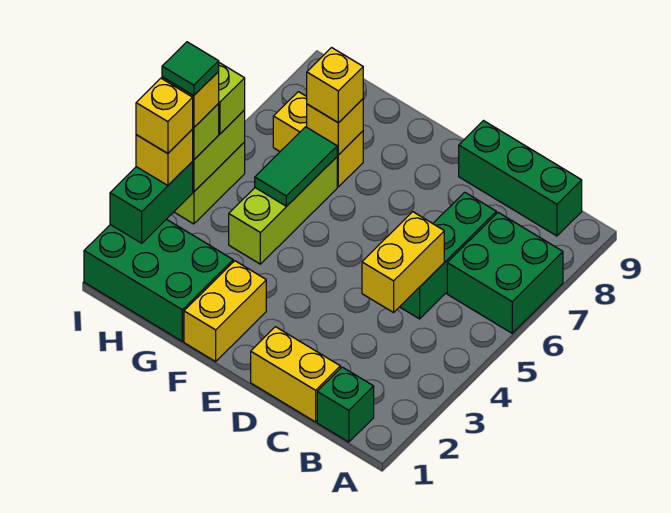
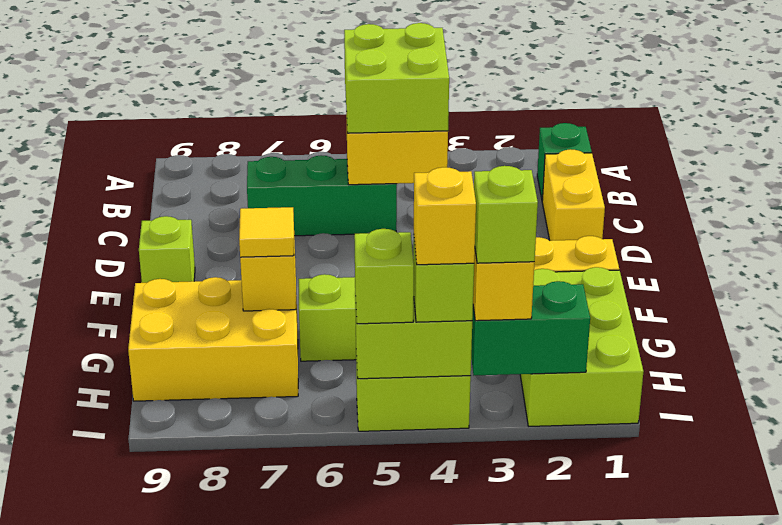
green brick A6:B7 level 1 -> none
none -> lime brick B4:C5 level 3
green brick B9:D9 level 1 -> none
none -> lime brick E9 level 1
green brick G1:I2 level 1 -> lime brick G1:I2 level 1
green tile G5:G6 level 2 -> none
yellow brick G7:H7 level 1 -> yellow brick G7:H9 level 1
yellow brick G7 level 3 -> yellow tile G7 level 3
yellow brick I3 level 4 -> lime brick I3 level 4
green tile I4 level 5 -> none

